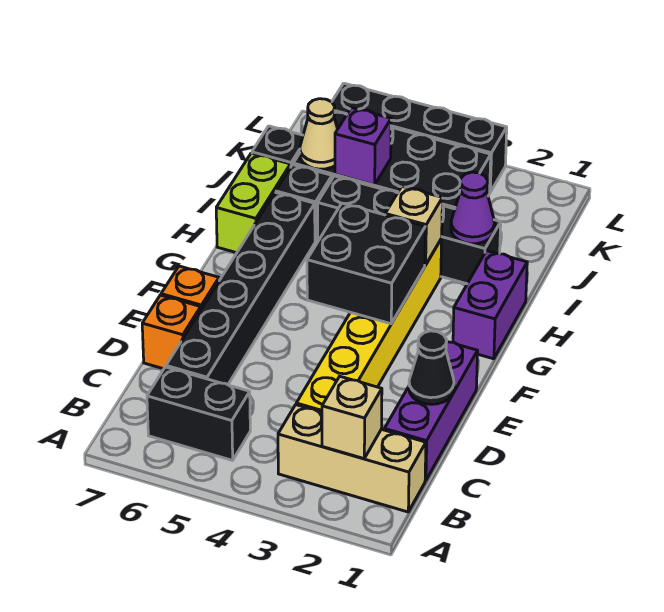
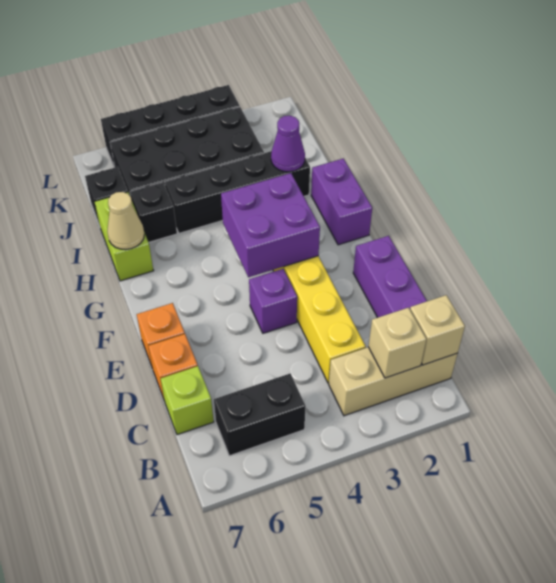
black brick C6:H6 level 1 -> none
none -> lime brick C7 level 1
black cone D1 level 2 -> none
black brick F3:G4 level 2 -> purple brick F3:G4 level 2
tan brick H3 level 2 -> tan brick B1 level 2
purple brick J5 level 2 -> purple brick E4 level 1
tan cone J6 level 2 -> tan cone H7 level 2

